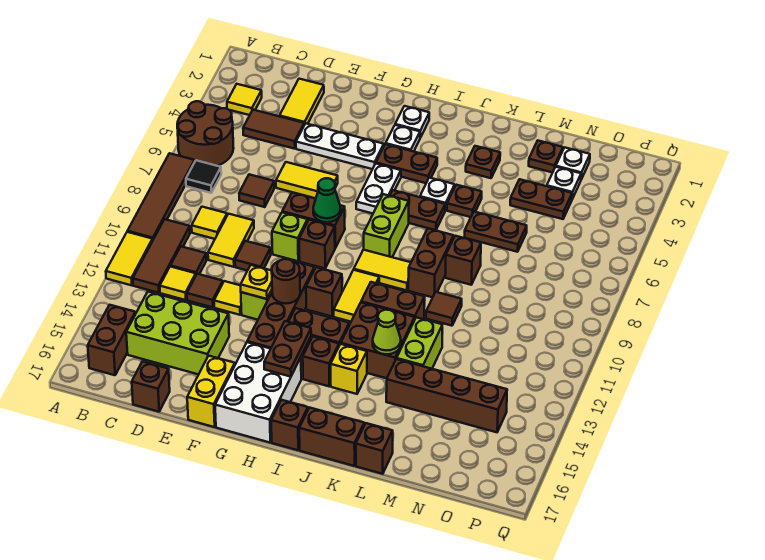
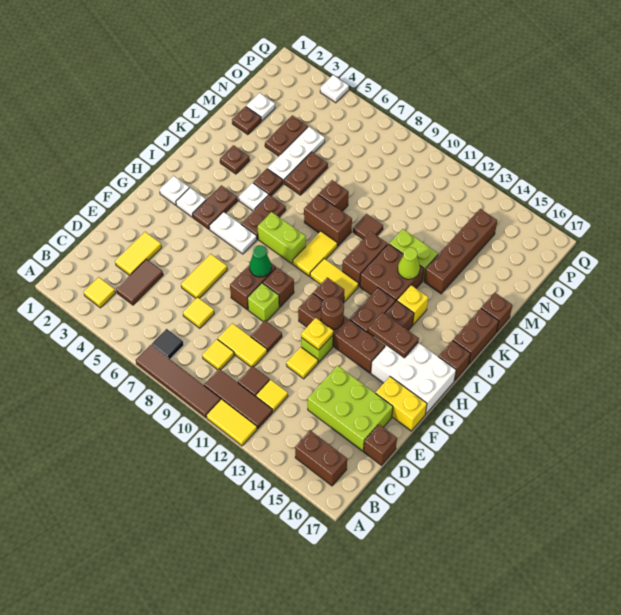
brown round brick A5:B6 level 1 -> none
lime brick C14:E15 level 1 -> lime brick D14:E16 level 1
yellow tile D2:D3 level 1 -> yellow tile D3:E3 level 1
brown tile D7 level 1 -> yellow tile D7 level 1
brown tile D12 level 1 -> none
white plate E4:G4 level 1 -> white plate L5:N5 level 1
white plate N3 level 1 -> white plate Q4 level 1

